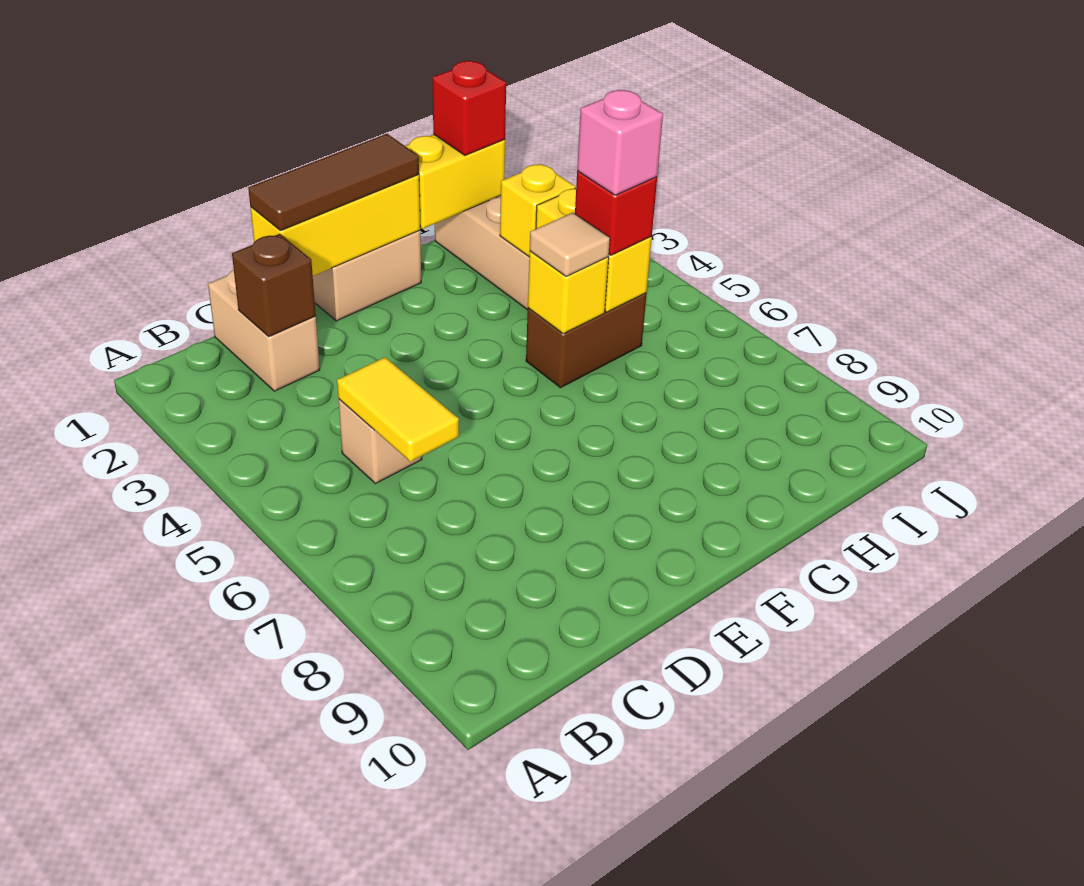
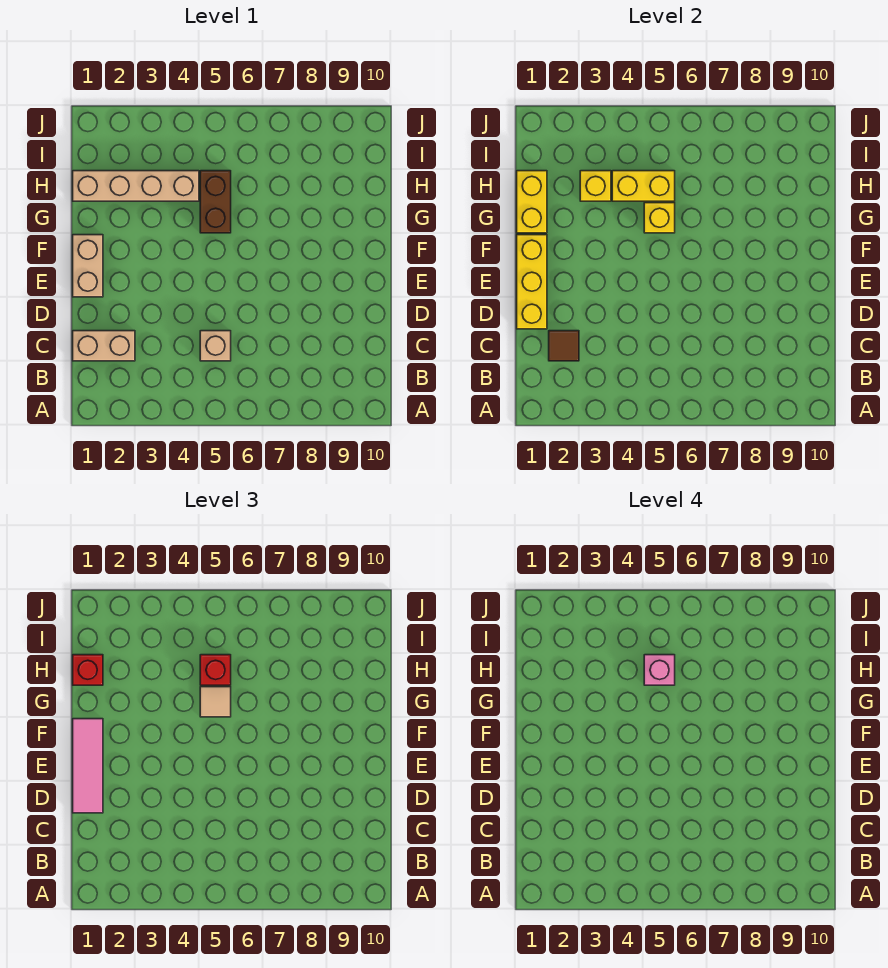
brown brick C2 level 2 -> brown tile C2 level 2
yellow tile C5:C6 level 2 -> none
brown tile D1:F1 level 3 -> pink tile D1:F1 level 3

